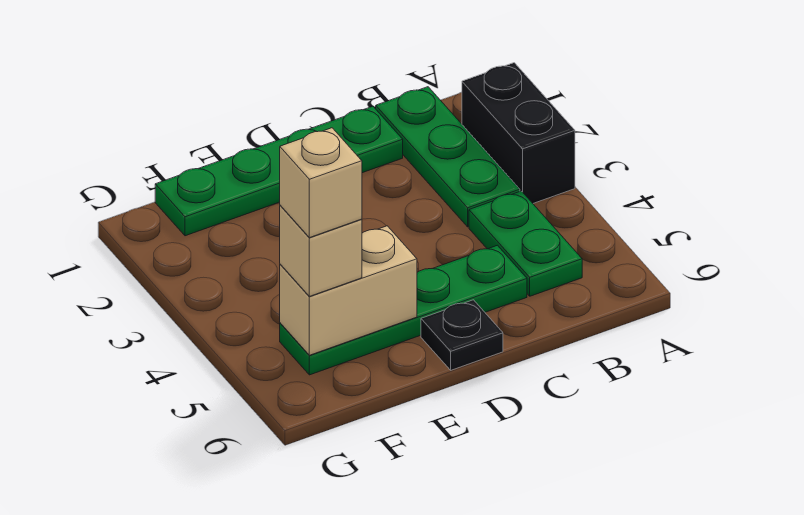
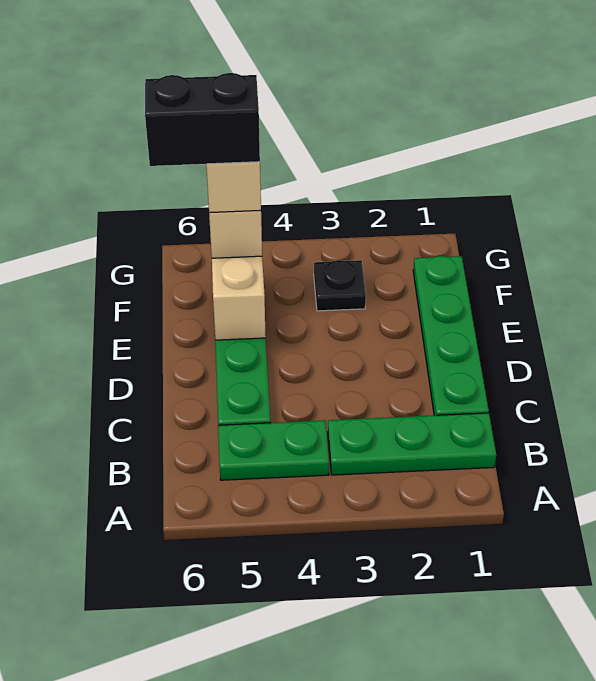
black brick A2:A3 level 1 -> black brick F5:F6 level 5
black plate D6 level 1 -> black plate F3 level 1

